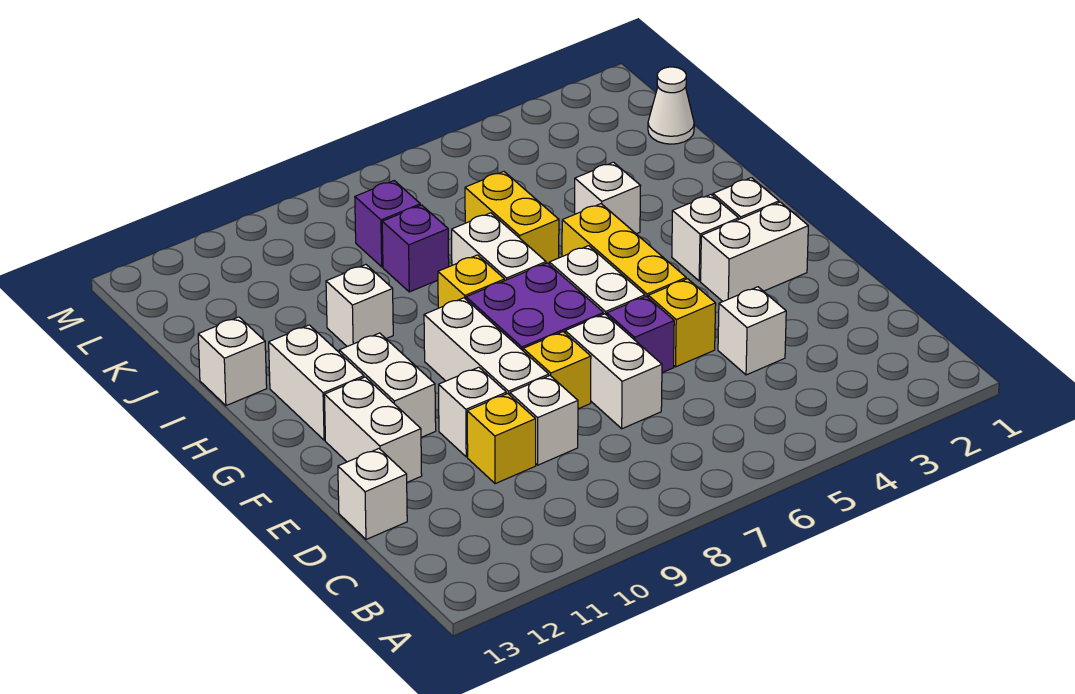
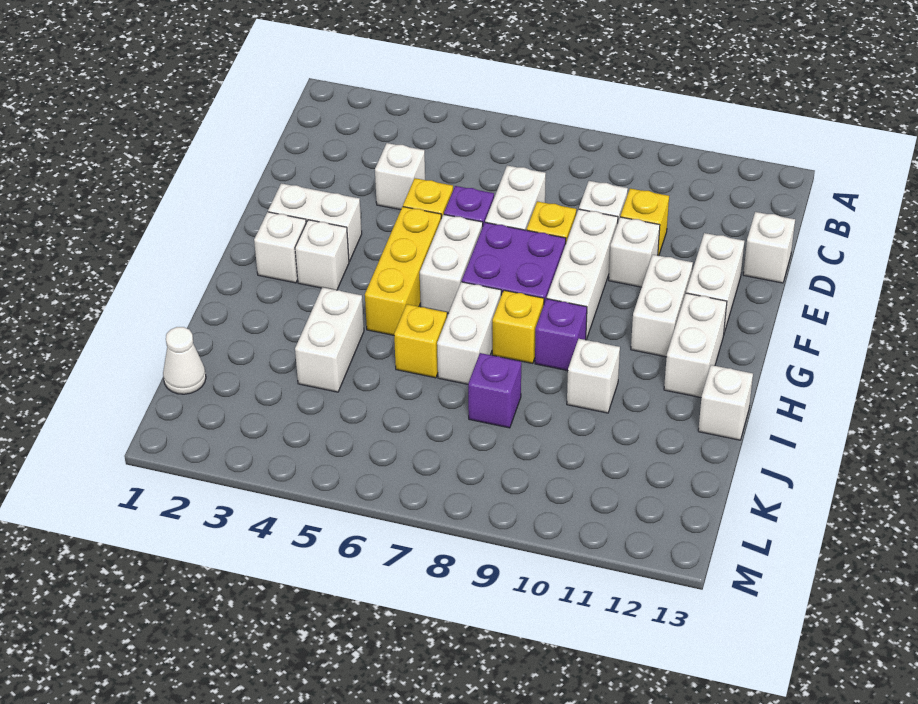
white brick I4 level 1 -> white brick I4:J4 level 1
yellow brick I6:J6 level 1 -> yellow brick I6 level 1
purple brick K8 level 1 -> purple brick H9 level 1

